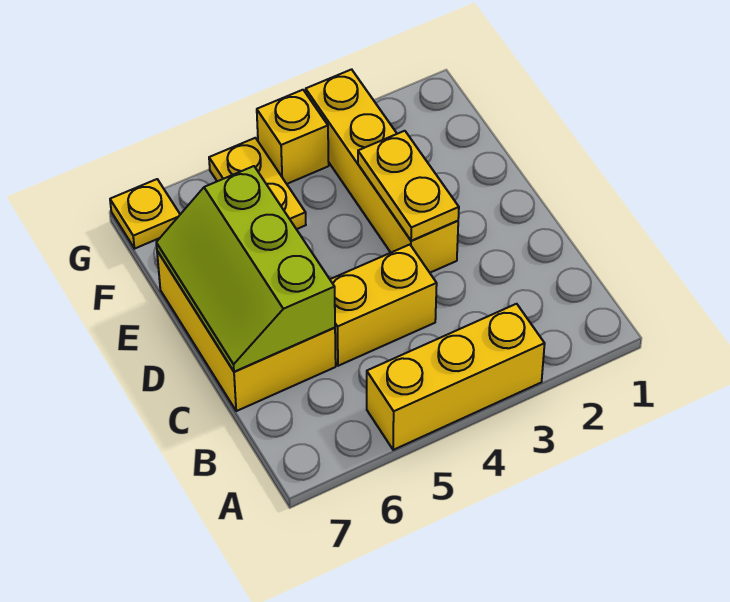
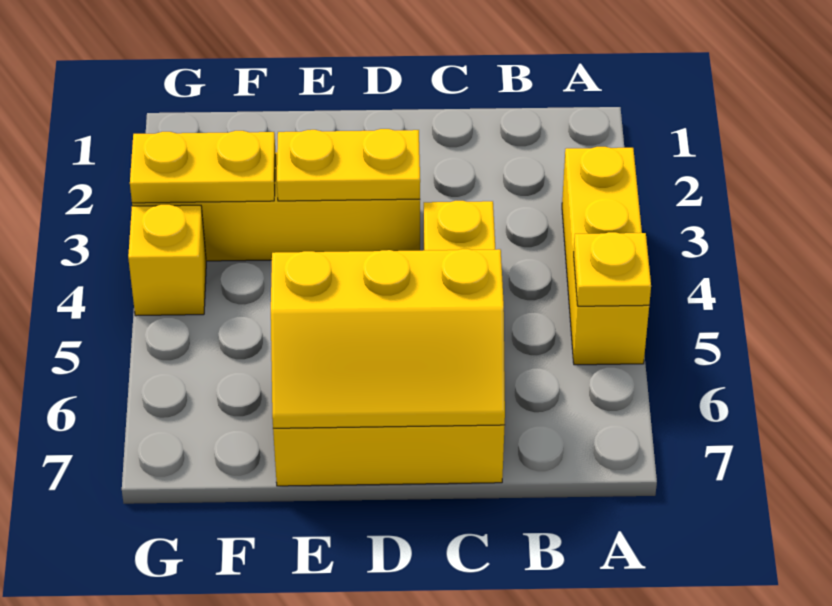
lime slope C6:E7 level 2 top 6 -> yellow slope C6:E7 level 2 top 6
yellow plate F5:G5 level 1 -> yellow plate F3:G3 level 2
yellow plate G7 level 1 -> yellow plate A5 level 2

